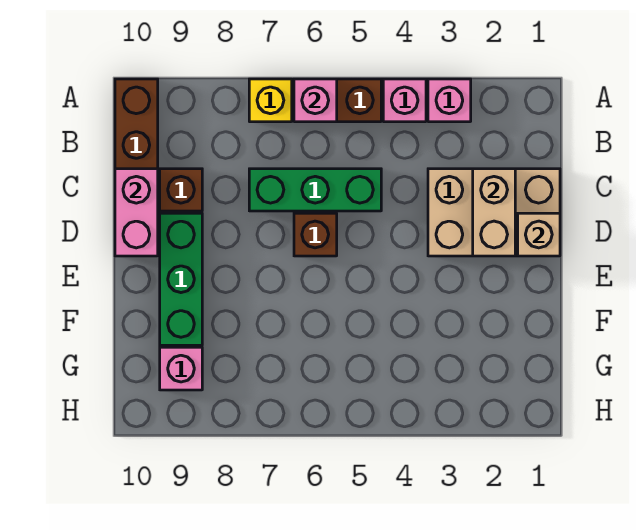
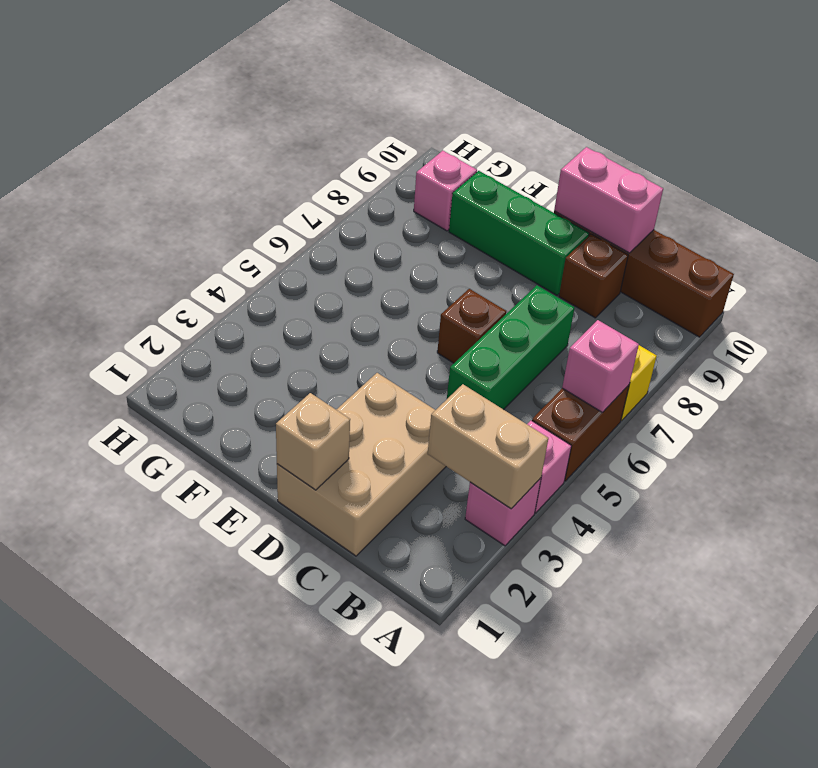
tan brick C2:D2 level 2 -> tan brick A3:B3 level 2

